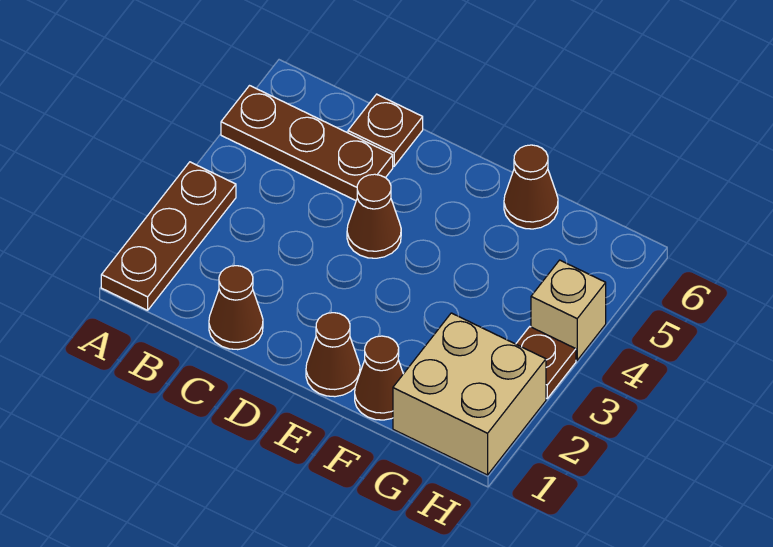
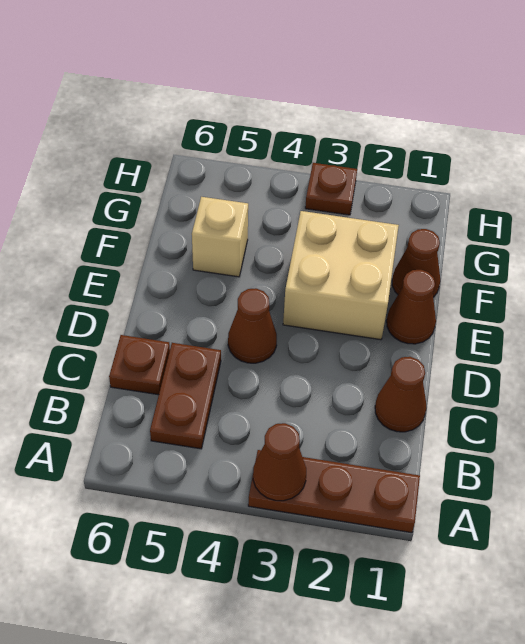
brown plate A5:C5 level 1 -> brown plate B5:C5 level 1
brown cone F6 level 1 -> brown cone A3 level 2
tan brick G1:H2 level 1 -> tan brick E2:F3 level 1
tan brick H4 level 1 -> tan brick F5 level 1

